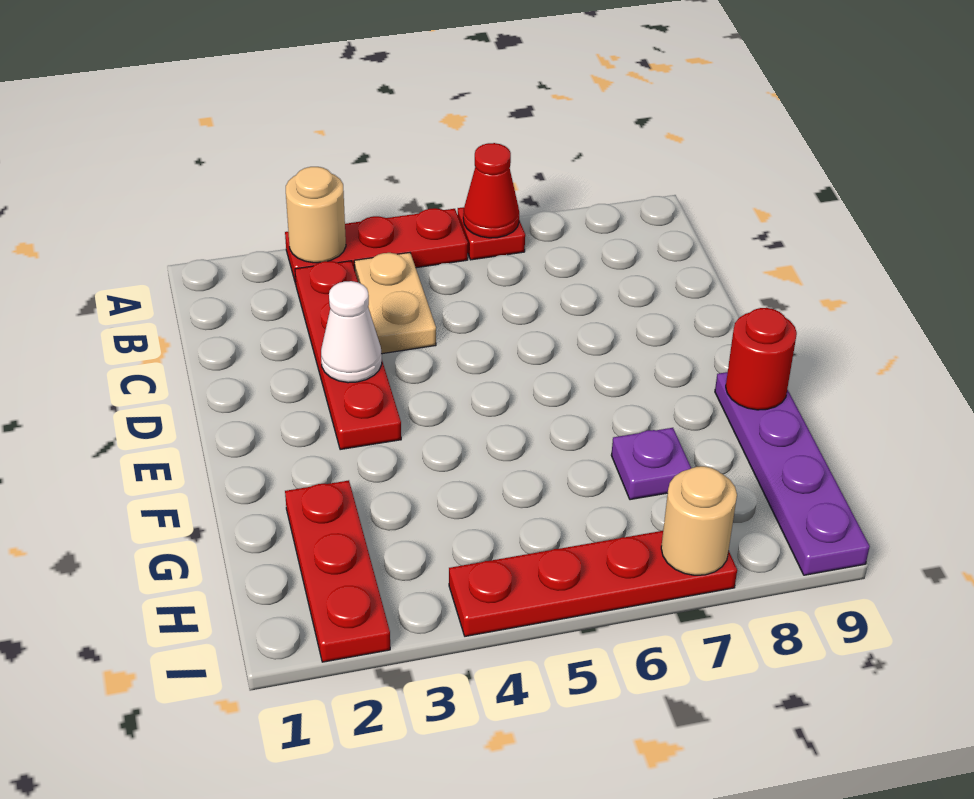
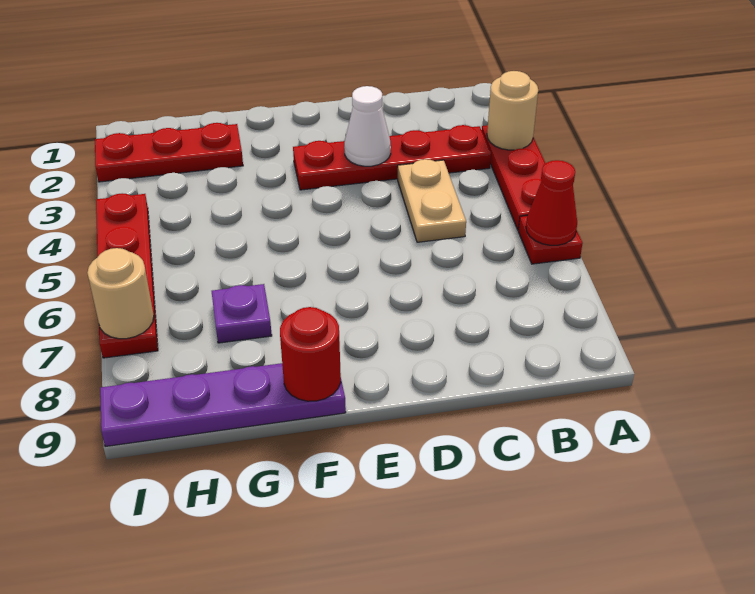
tan plate B4:C4 level 1 -> tan plate C4:C5 level 1

